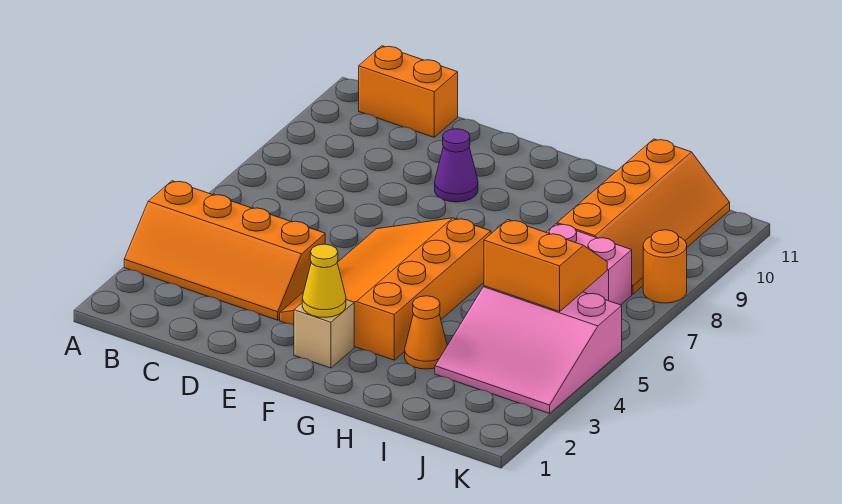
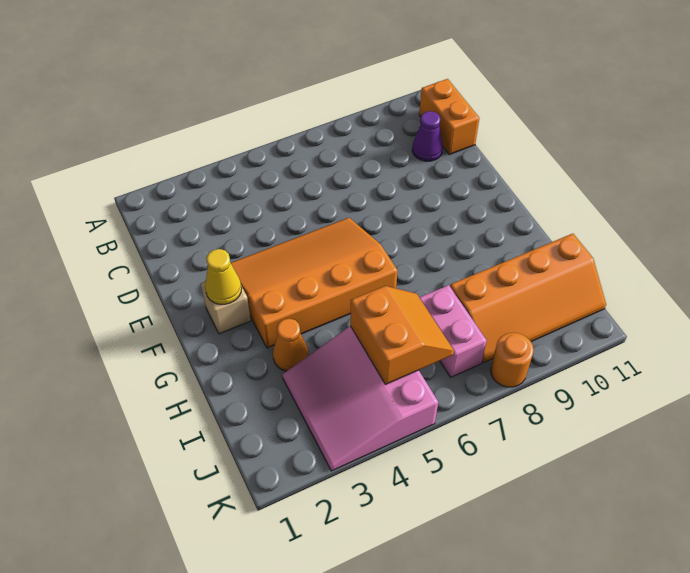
orange slope A3:D4 level 1 top 4 -> none
purple cone E9 level 1 -> purple cone C10 level 1

